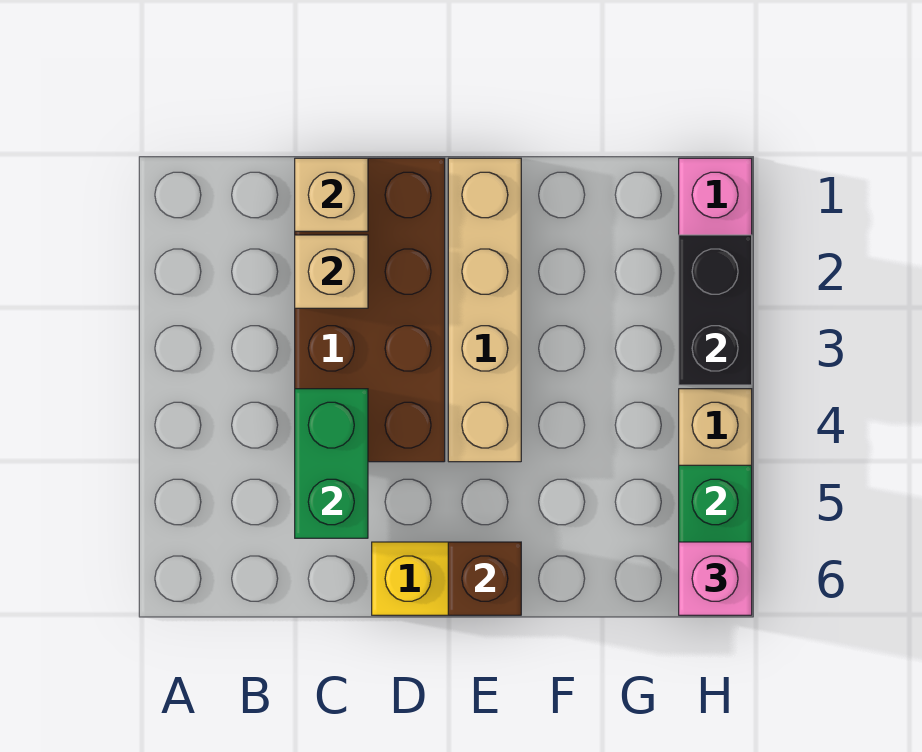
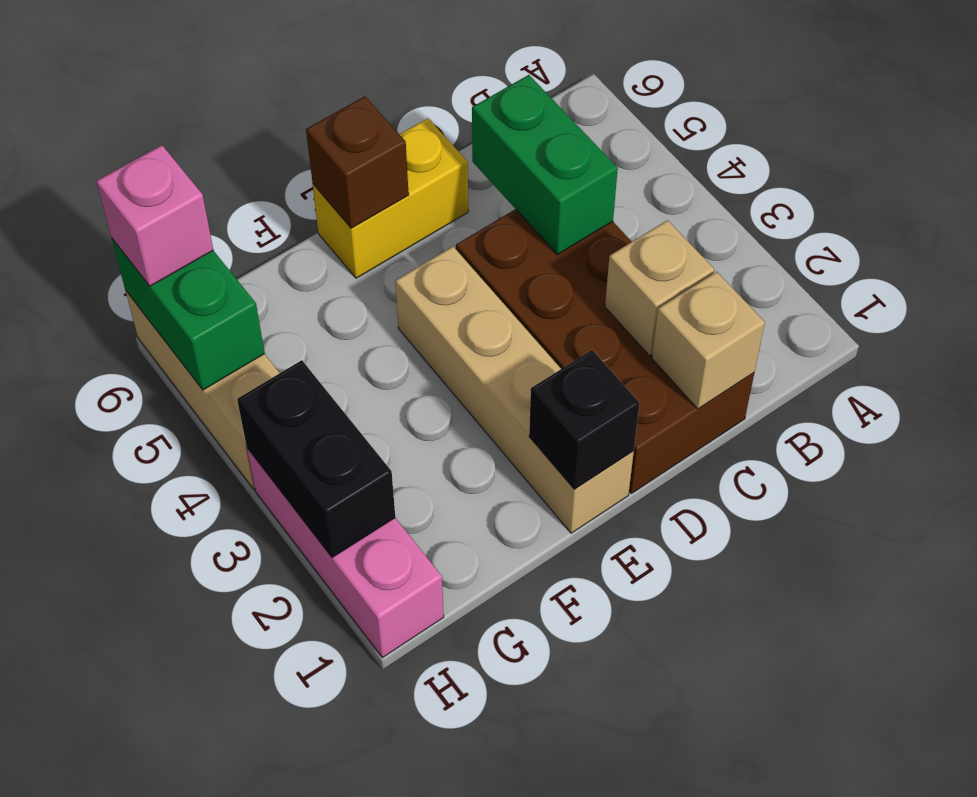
none -> black brick E1 level 2

